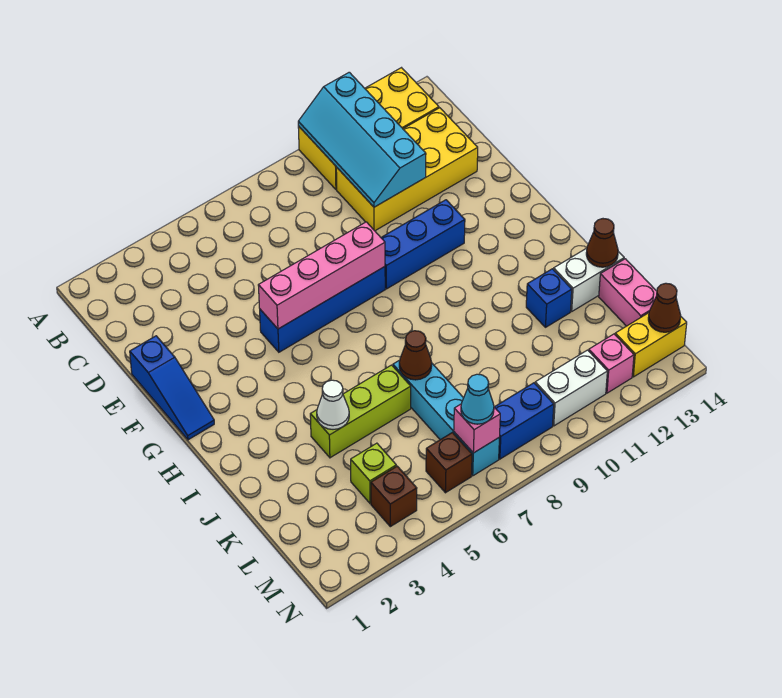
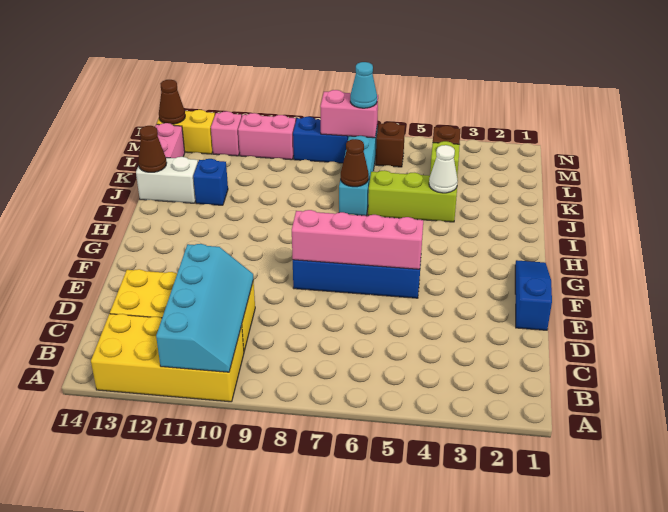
blue brick F9:F11 level 1 -> none
pink brick M7 level 2 -> pink brick M7:M8 level 2
white brick M10:M11 level 1 -> pink brick M10:M11 level 1

